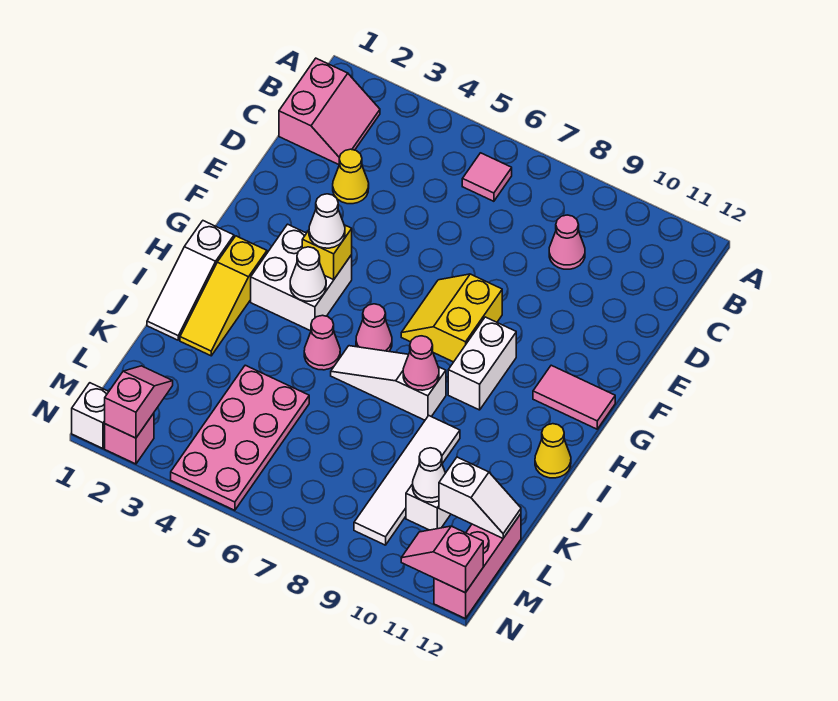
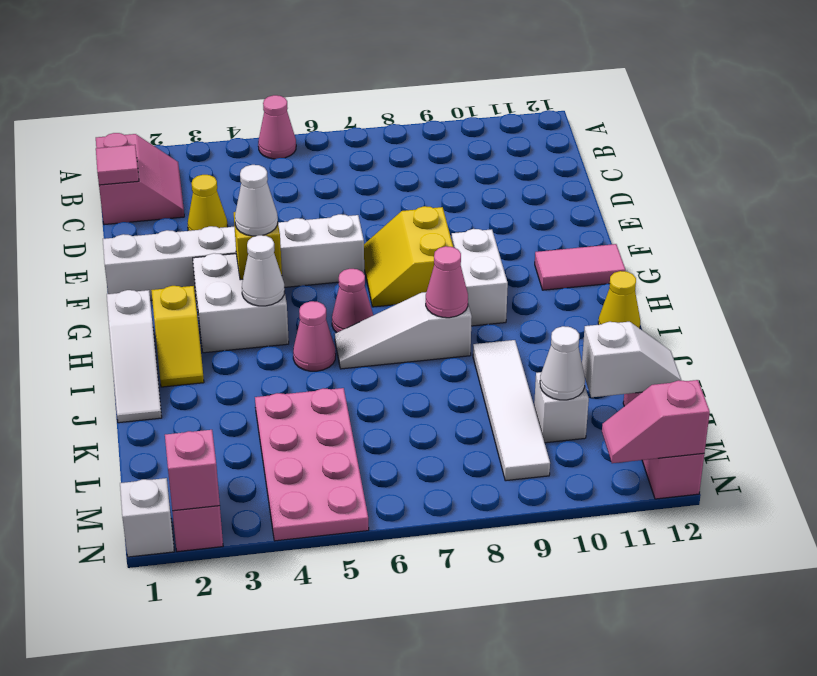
pink tile B6 level 1 -> pink tile C1 level 2
pink cone C9 level 1 -> pink cone A5 level 1
none -> white brick F1:F6 level 1
yellow slope H2:J2 level 1 top H -> yellow slope H2:I2 level 1 top H

